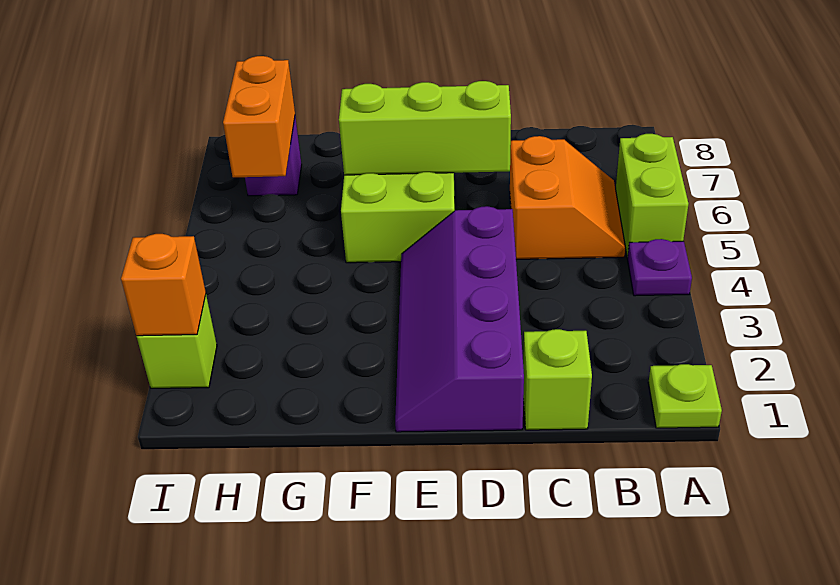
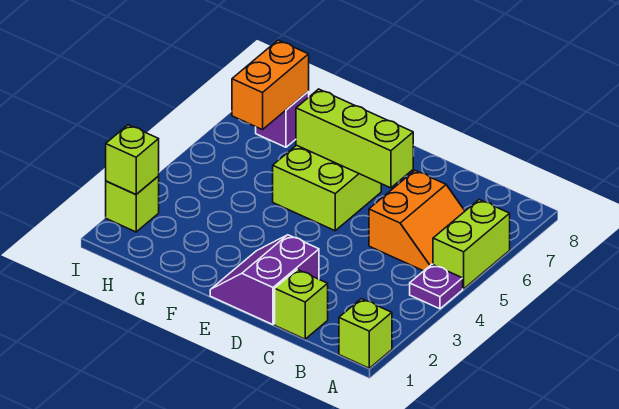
lime plate A1 level 1 -> lime brick A1 level 1
purple slope D1:E4 level 1 top D -> purple slope D1:E2 level 1 top D
orange brick I2 level 2 -> lime brick I2 level 2

